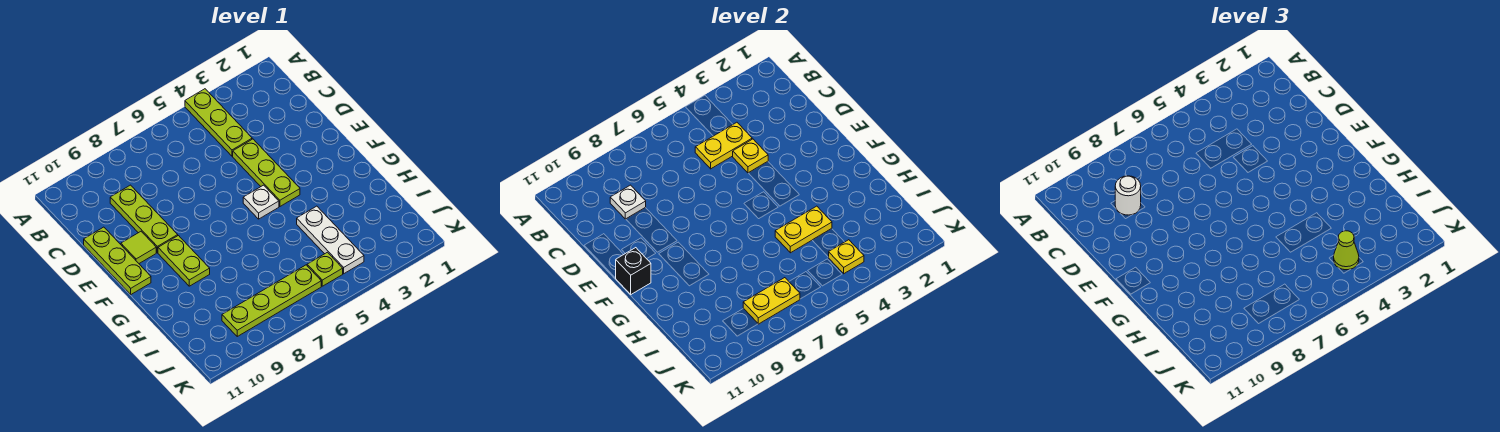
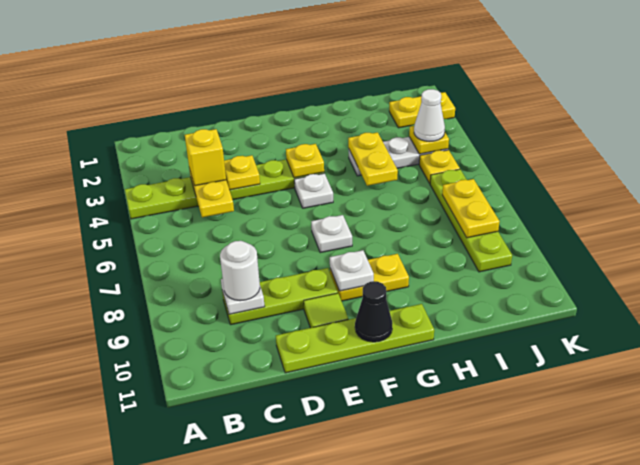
none -> yellow brick C4 level 3
lime plate D11:F11 level 1 -> lime plate D11:G11 level 1
none -> yellow plate F4 level 2
none -> white plate F7 level 1
lime plate F9:G9 level 1 -> yellow plate F9:G9 level 1
none -> white plate F9 level 2
black brick F11 level 2 -> black cone F11 level 2
none -> yellow plate J2:K2 level 1
lime cone J4 level 3 -> white cone J4 level 3
lime plate J5 level 1 -> yellow plate J5 level 1

